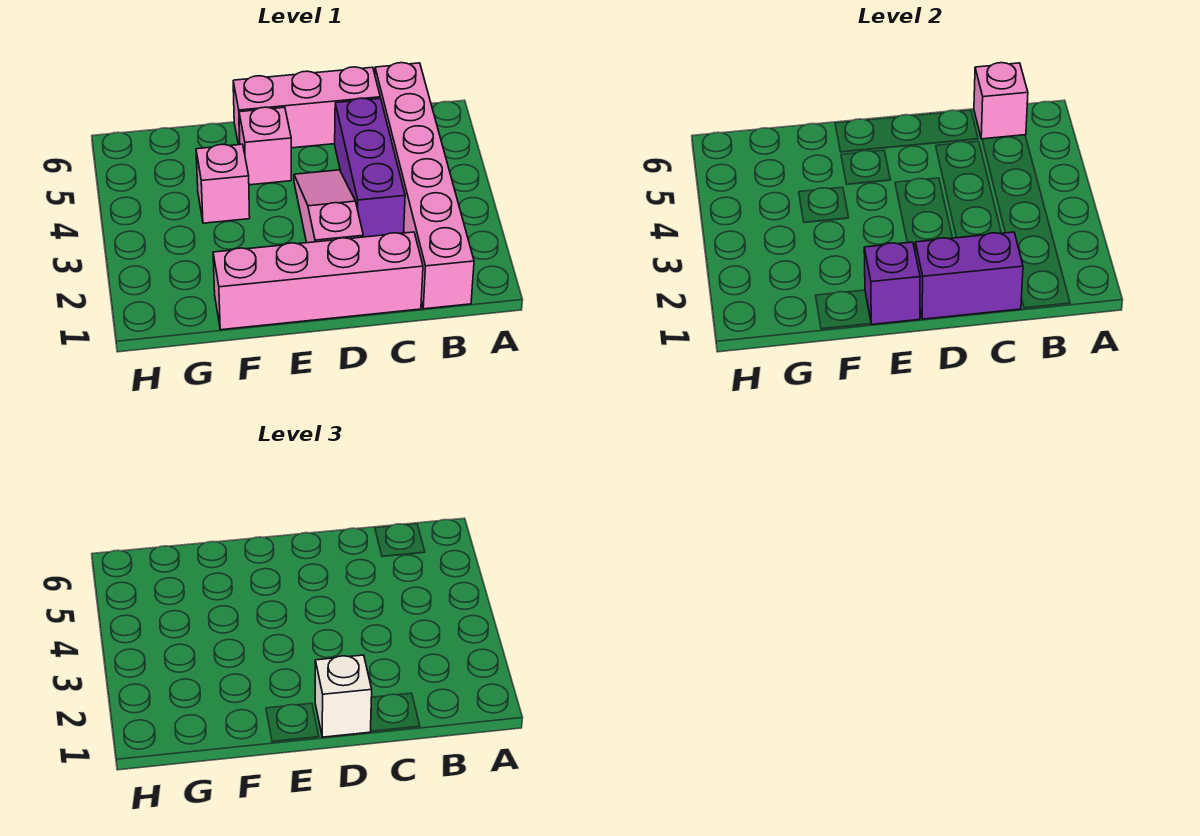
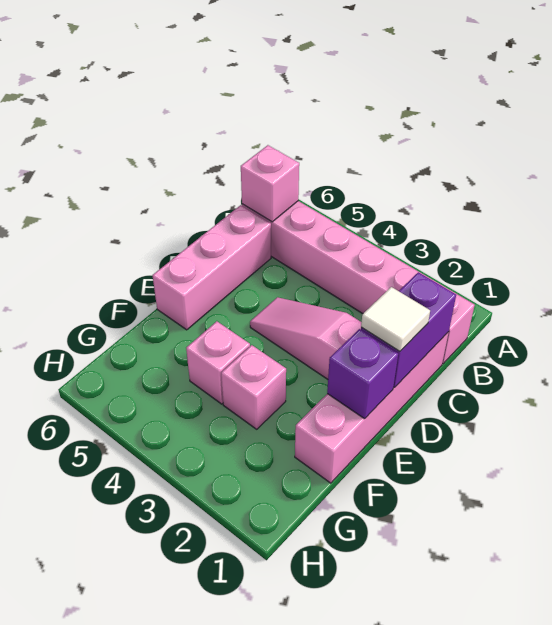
purple brick C3:C5 level 1 -> none
white brick D1 level 3 -> white tile D1 level 3
pink brick E5 level 1 -> pink brick F3 level 1

